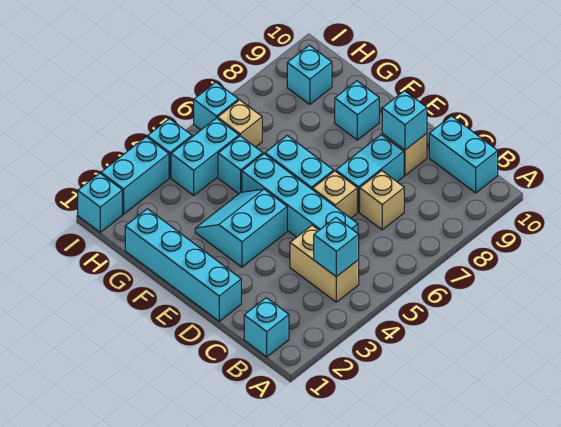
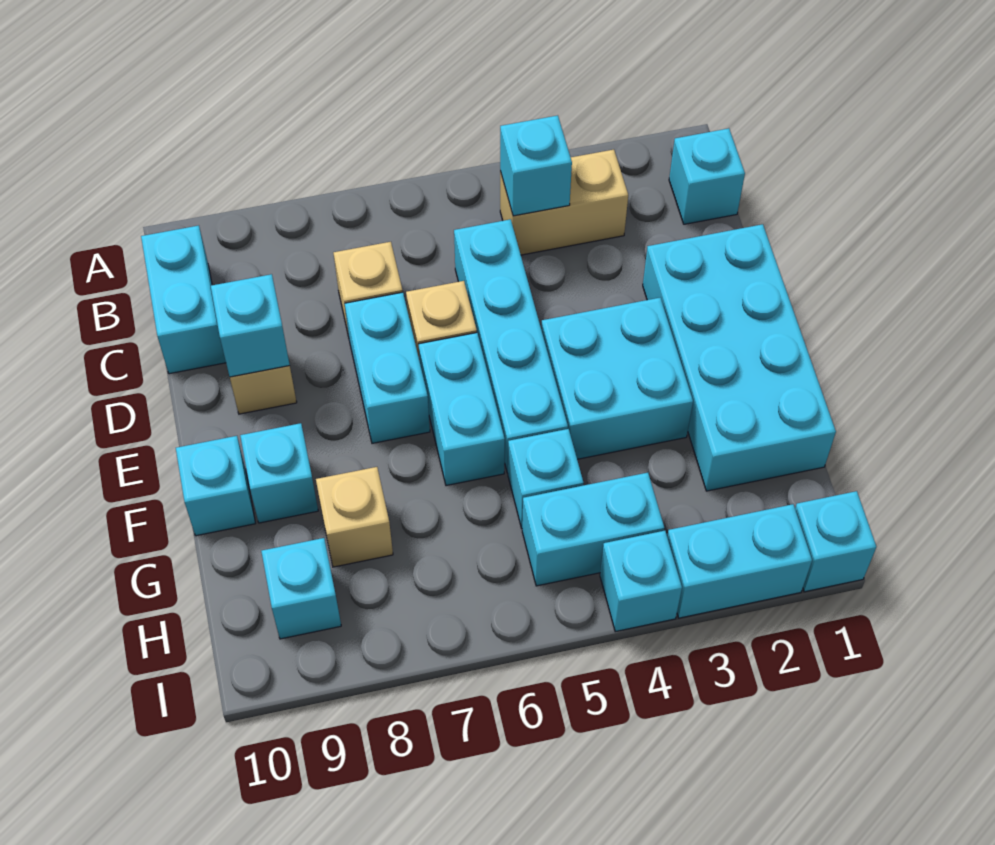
tan brick B4:C4 level 1 -> tan brick B3:B4 level 1
cyan brick D1:G1 level 1 -> cyan brick D1:G2 level 1
cyan brick D7:D8 level 1 -> cyan brick D7:E7 level 1
cyan slope E3:F4 level 1 top E -> cyan brick E3:F4 level 1
tan brick H6 level 1 -> tan brick G8 level 1
cyan brick I6 level 1 -> cyan brick F10 level 1

